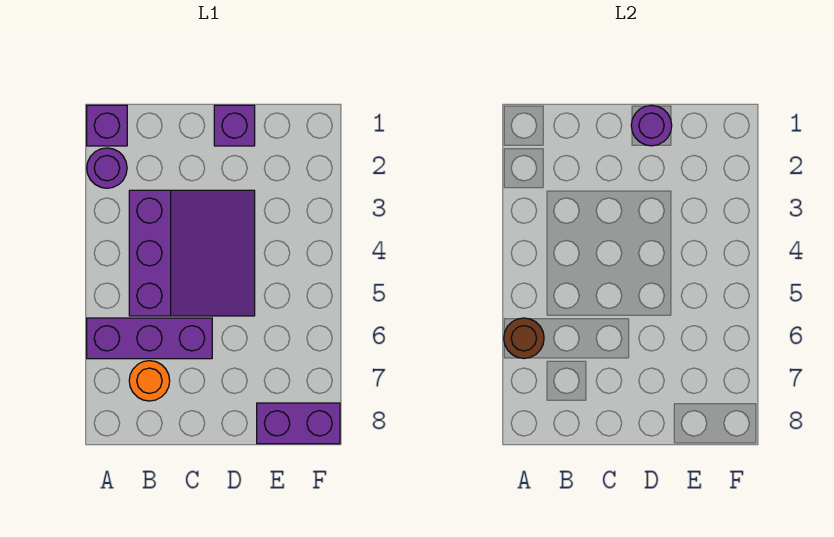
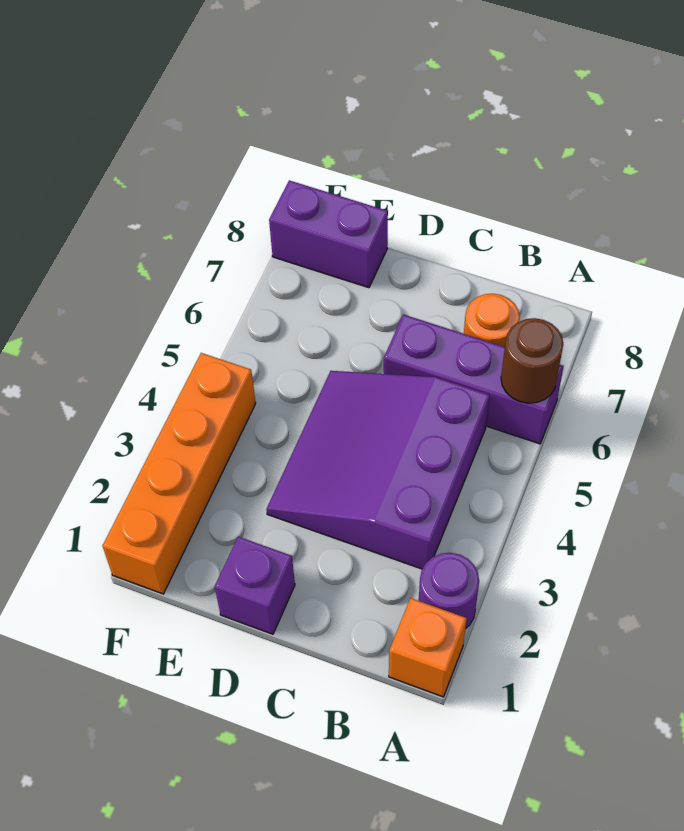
purple brick A1 level 1 -> orange brick A1 level 1
purple round brick D1 level 2 -> none
none -> orange brick F1:F4 level 1

